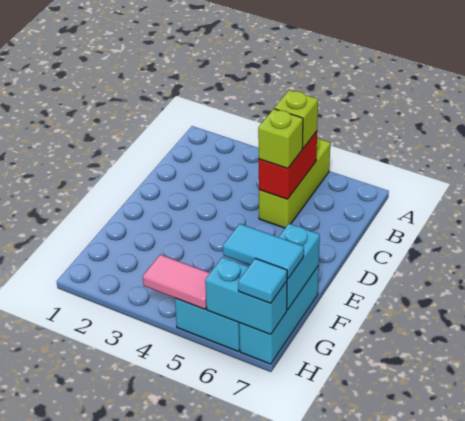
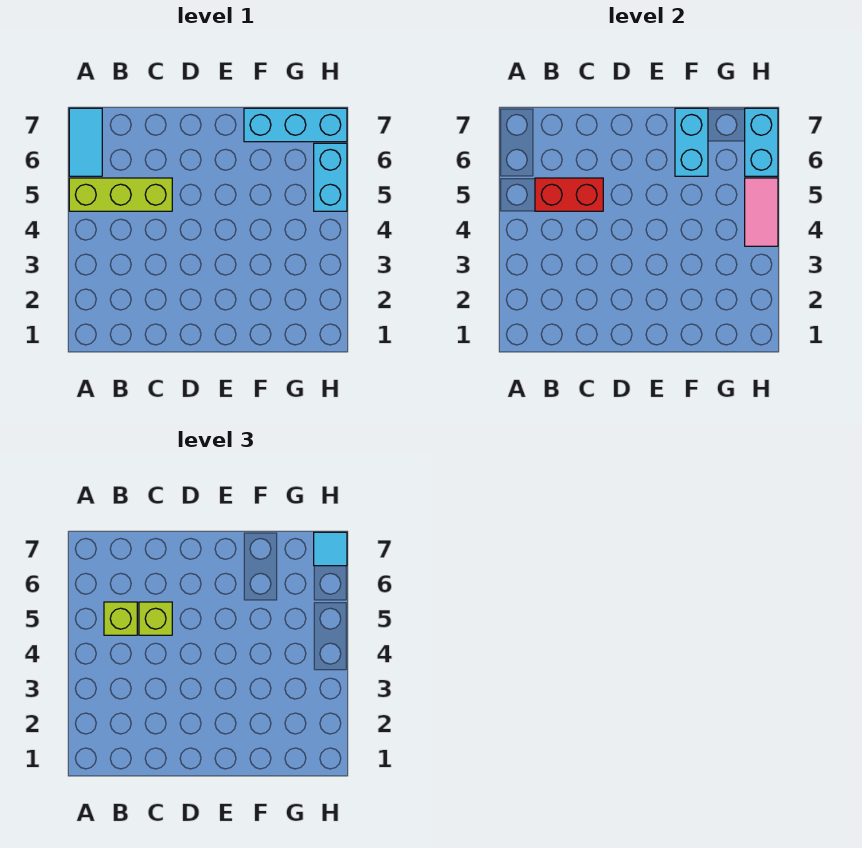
cyan brick F7:G7 level 2 -> cyan brick F6:F7 level 2
cyan tile G6:G7 level 3 -> cyan tile A6:A7 level 1

